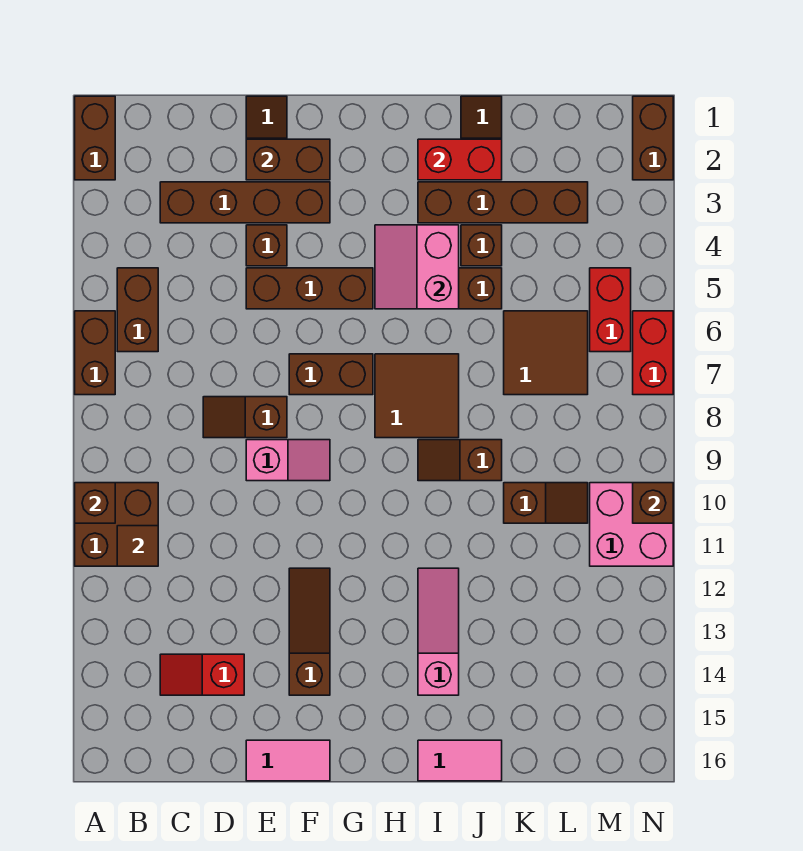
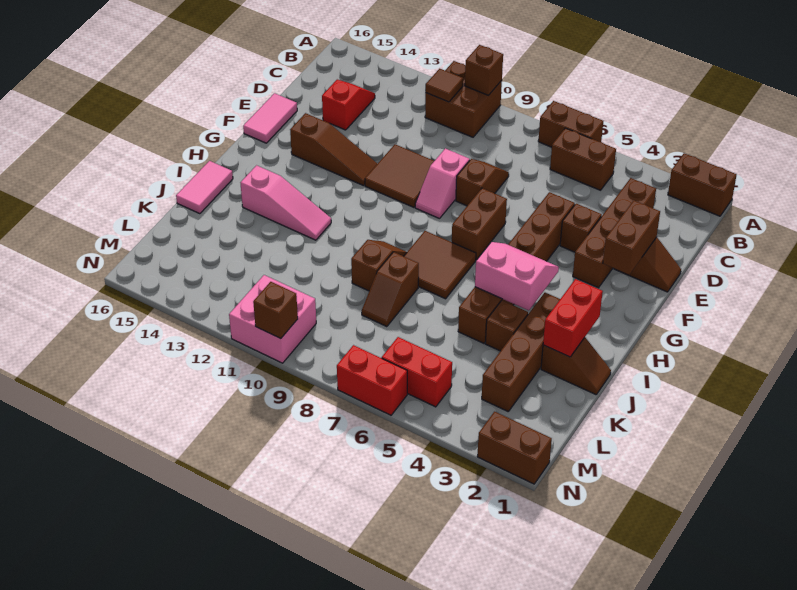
brown tile K6:L7 level 1 -> brown tile E10:F11 level 1
brown slope K10:L10 level 1 top K -> brown slope J8:K8 level 1 top J

